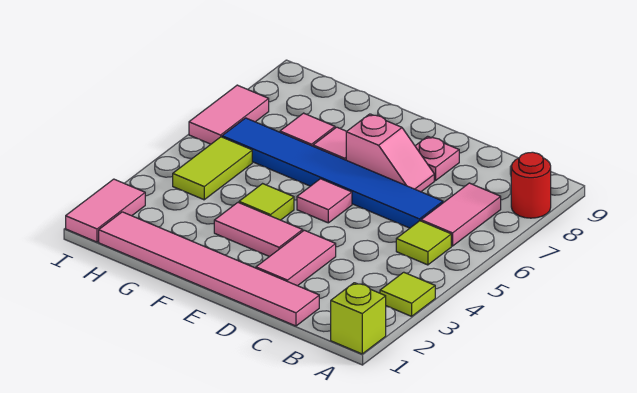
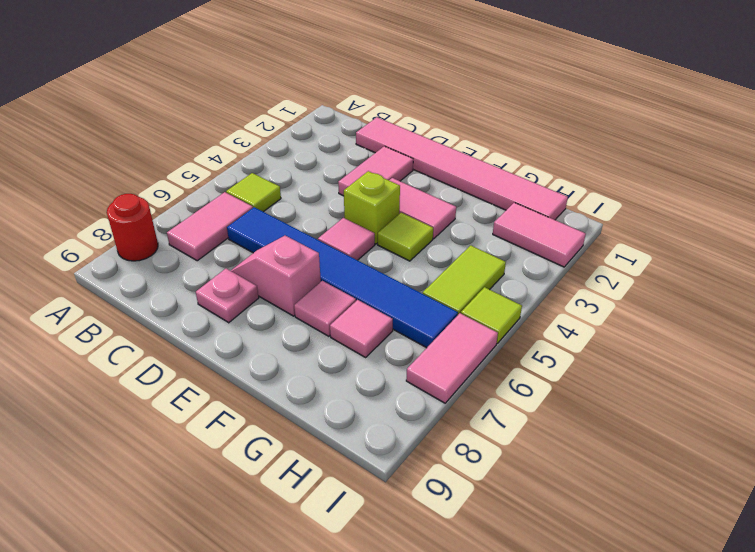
lime brick A1 level 1 -> lime brick E4 level 1
lime tile A3 level 1 -> lime tile I5 level 1
pink tile I1:I2 level 1 -> pink tile H2:I2 level 1

